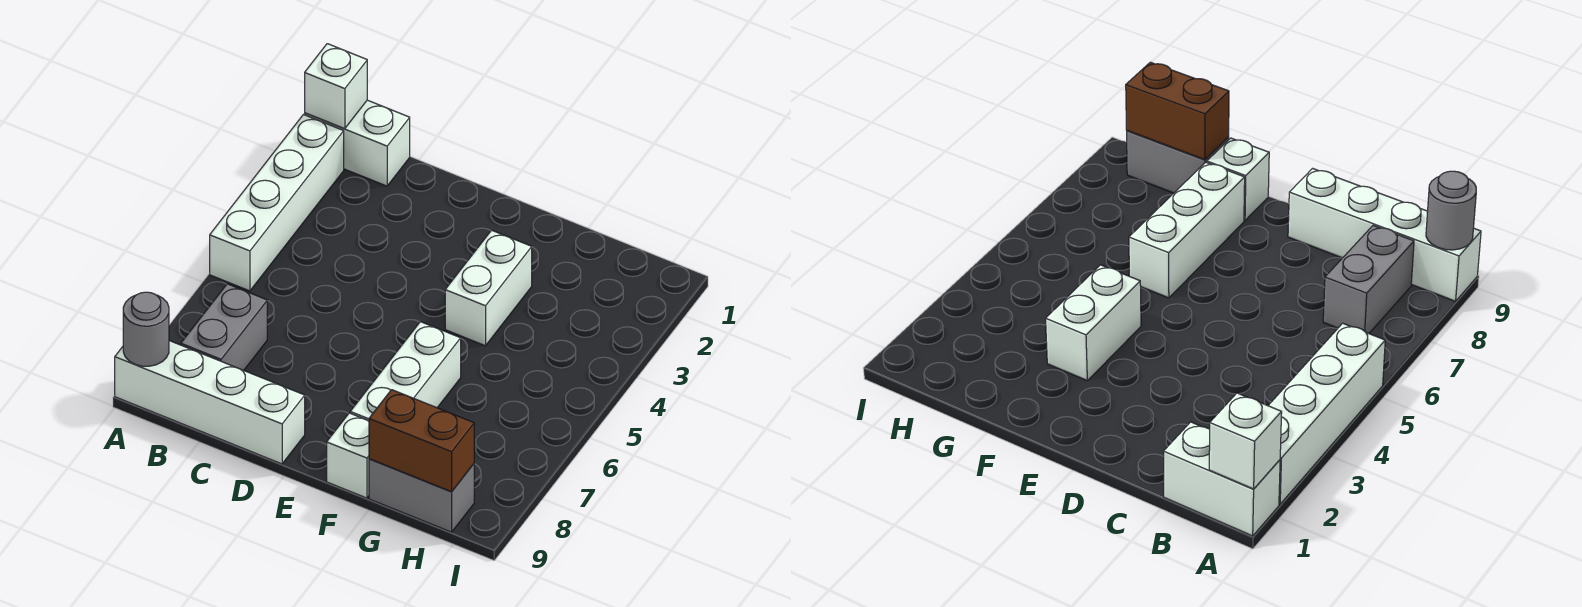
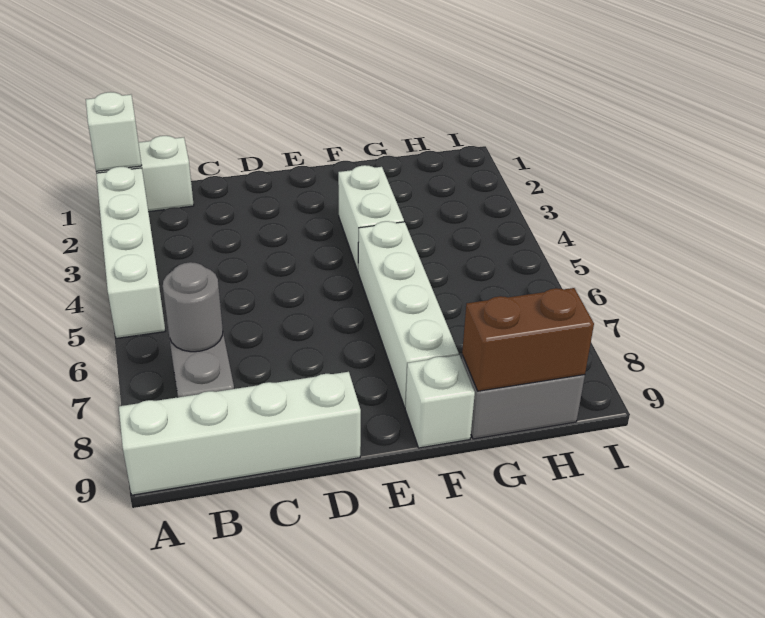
grey round brick A9 level 2 -> grey round brick B7 level 2
white brick F6:F8 level 1 -> white brick F5:F8 level 1

